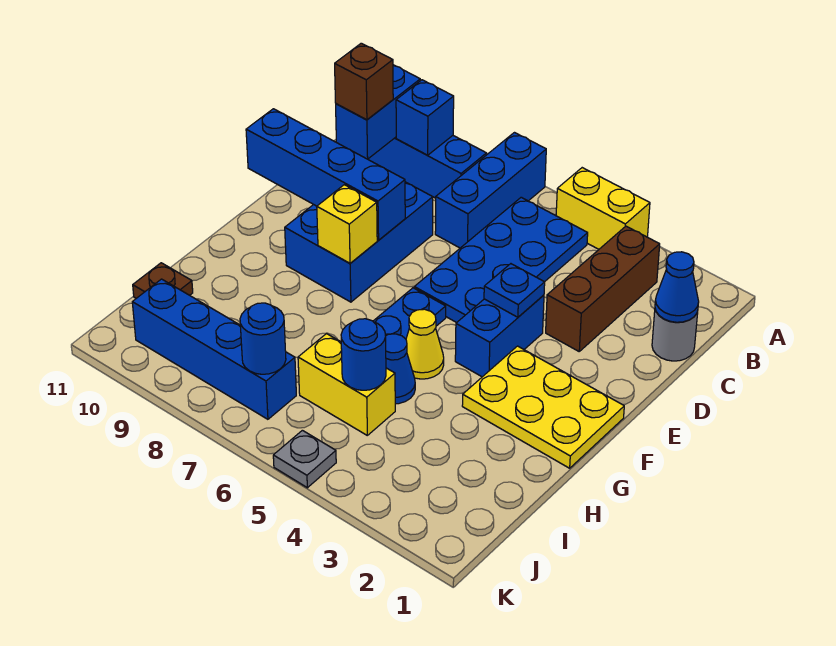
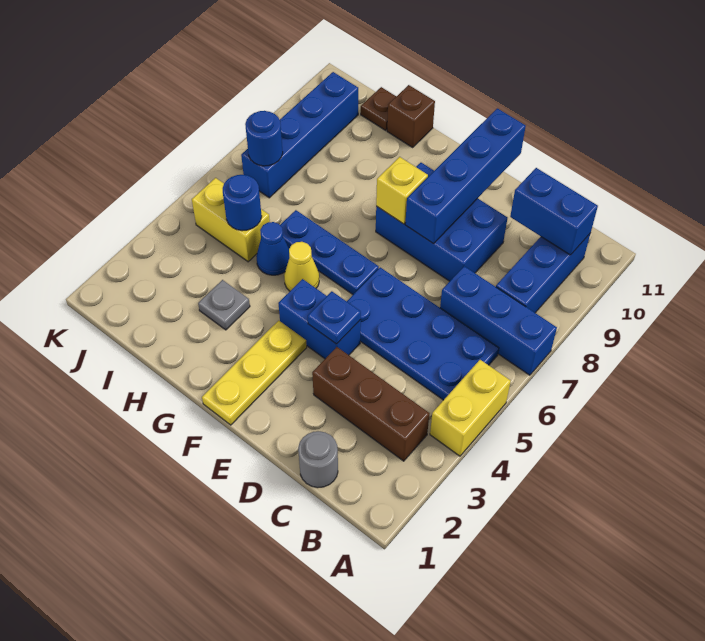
blue brick B9 level 2 -> none
blue cone C1 level 2 -> none
brown brick C10 level 3 -> brown brick H11 level 1
yellow plate F1:G3 level 1 -> yellow plate F1:F3 level 1
yellow brick I5:I6 level 1 -> yellow brick I5:J5 level 1
grey plate K5 level 1 -> grey plate H3 level 1

